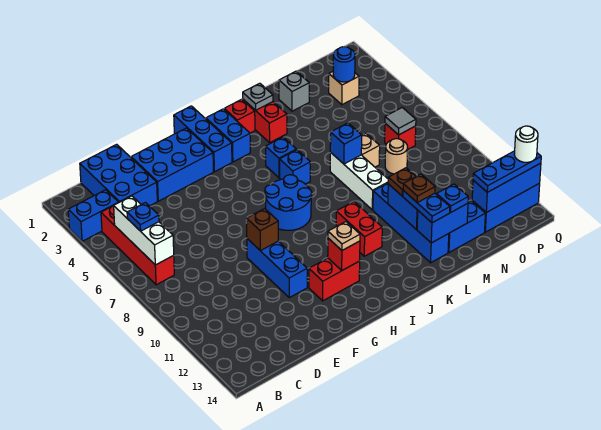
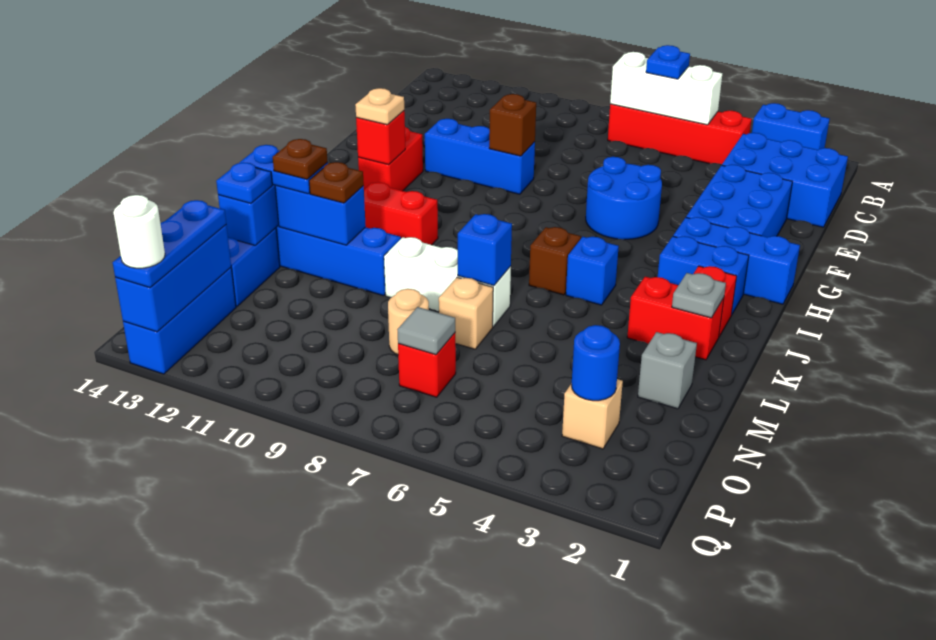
blue brick A3:B3 level 1 -> blue brick A2:A3 level 1
blue round brick H7:I8 level 1 -> blue round brick F5:G6 level 1
blue brick J6 level 1 -> brown brick J6 level 1

